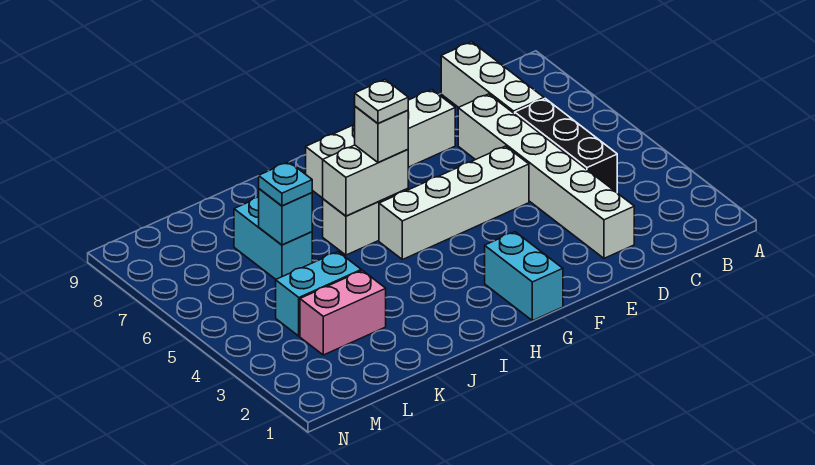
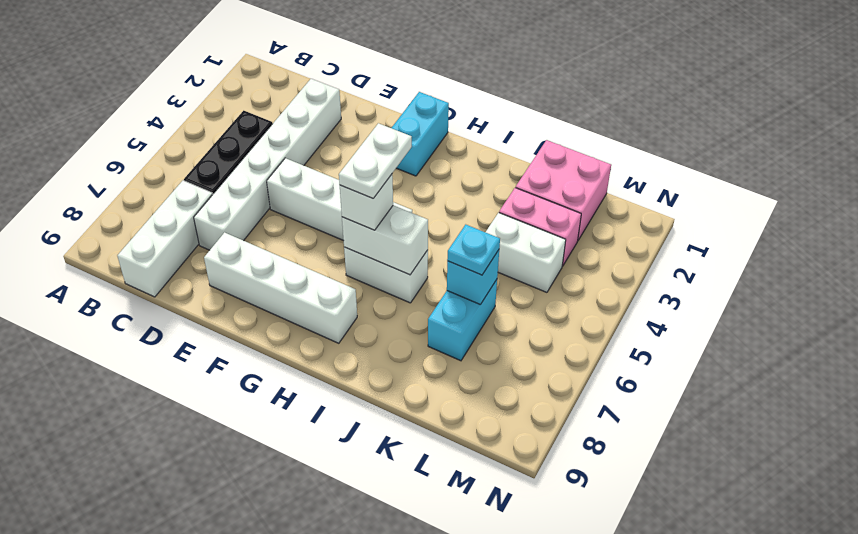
white plate H6 level 4 -> white plate H5:H6 level 4
none -> pink brick K1:L2 level 1
cyan brick K4:L4 level 1 -> white brick K4:L4 level 1

